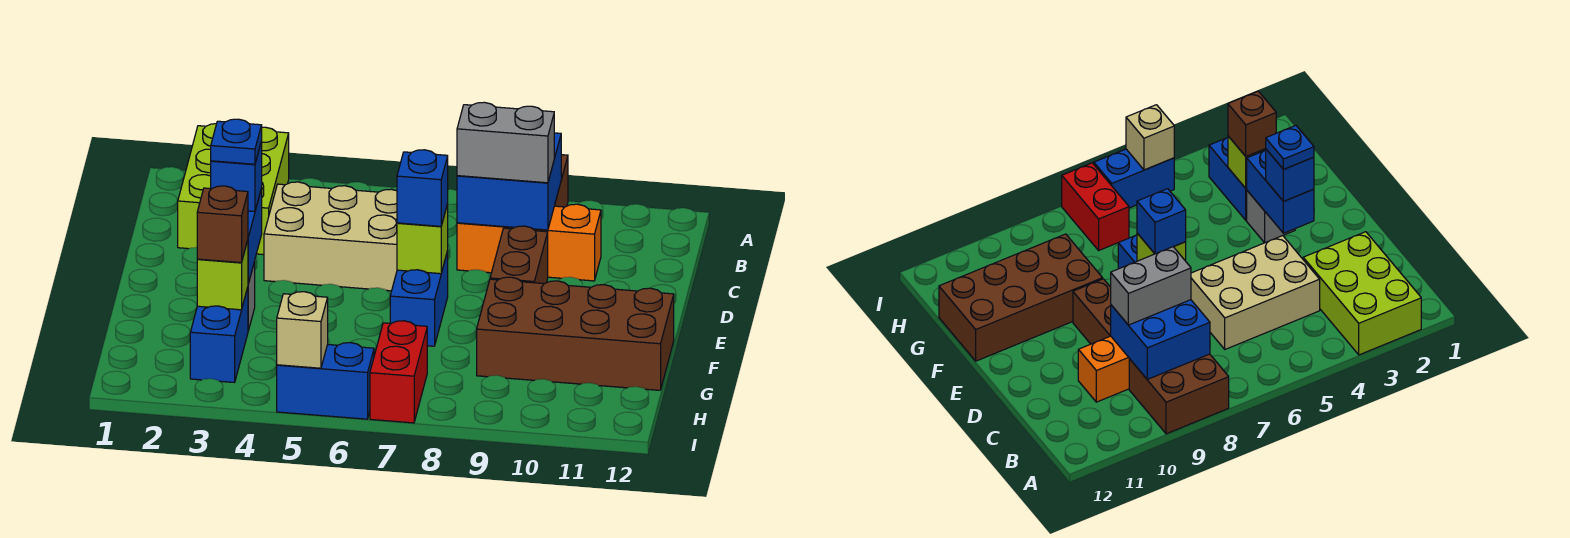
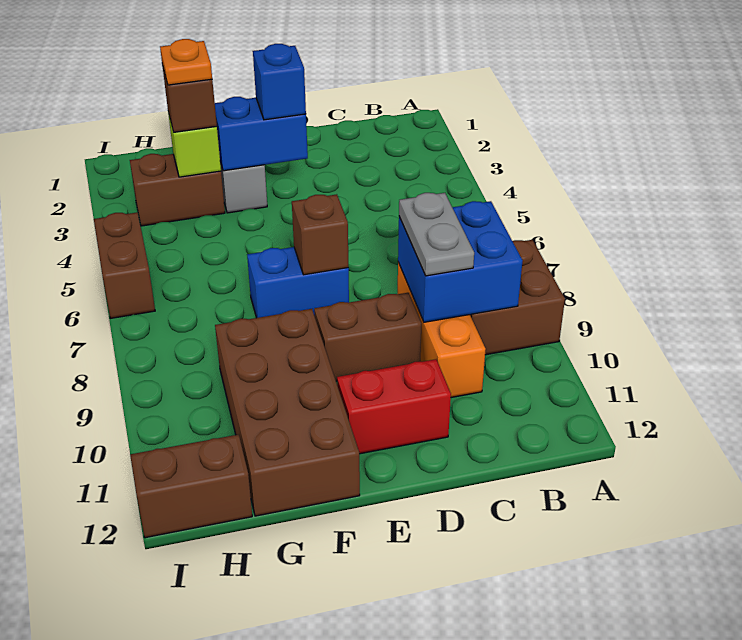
lime brick A2:C3 level 1 -> none
tan brick C4:D6 level 1 -> none
grey brick C8:C9 level 3 -> grey plate C8:C9 level 3
blue plate E3 level 4 -> none
lime brick E7 level 2 -> brown brick E7 level 2
blue brick E7 level 3 -> none
blue brick G3:H3 level 1 -> brown brick G3:H3 level 1
none -> orange plate G3 level 4
red brick H7:I7 level 1 -> red brick D11:E11 level 1
none -> brown brick H12:I12 level 1
blue brick I5:I6 level 1 -> brown brick I5:I6 level 1
tan brick I5 level 2 -> none

